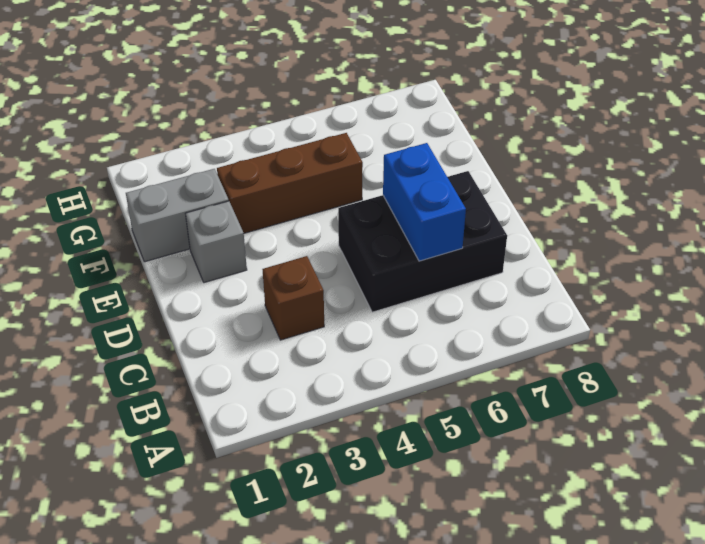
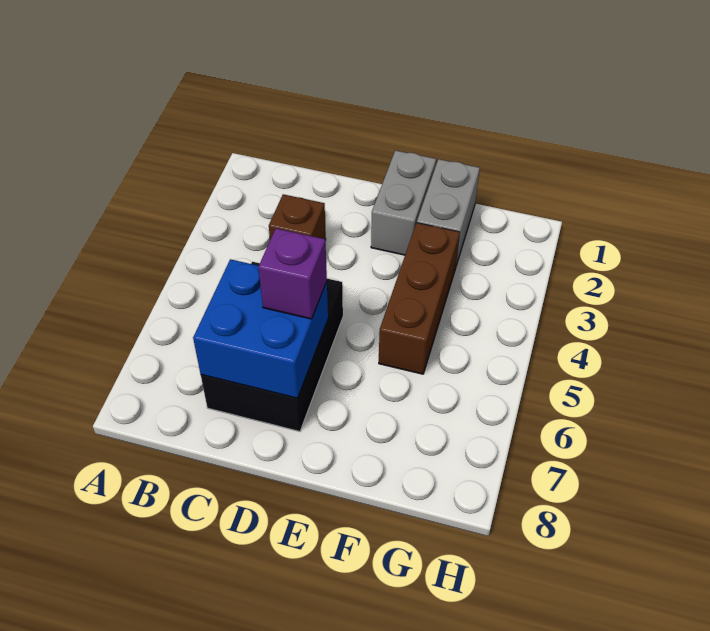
blue brick C6:D6 level 2 -> blue brick C6:D7 level 2
none -> purple brick D6 level 3
grey brick E2 level 1 -> grey brick E1:E2 level 1

